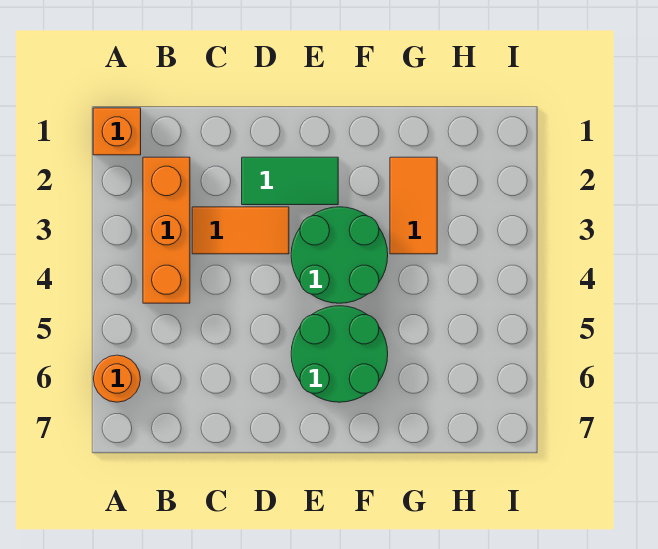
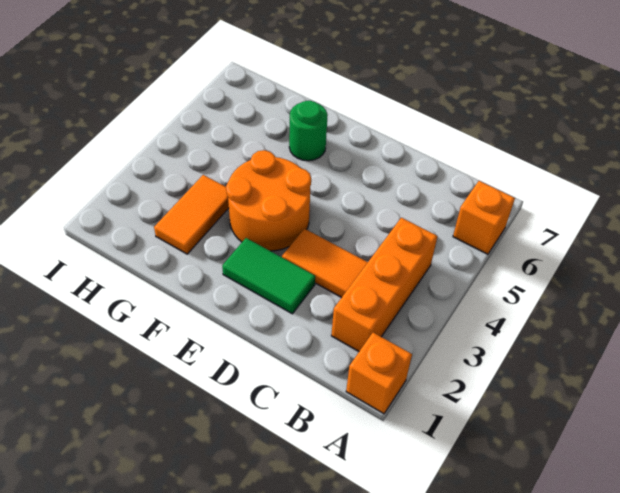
orange round brick A6 level 1 -> orange brick A6 level 1
green round brick E3:F4 level 1 -> orange round brick E3:F4 level 1
green round brick E5:F6 level 1 -> green round brick F6 level 1

